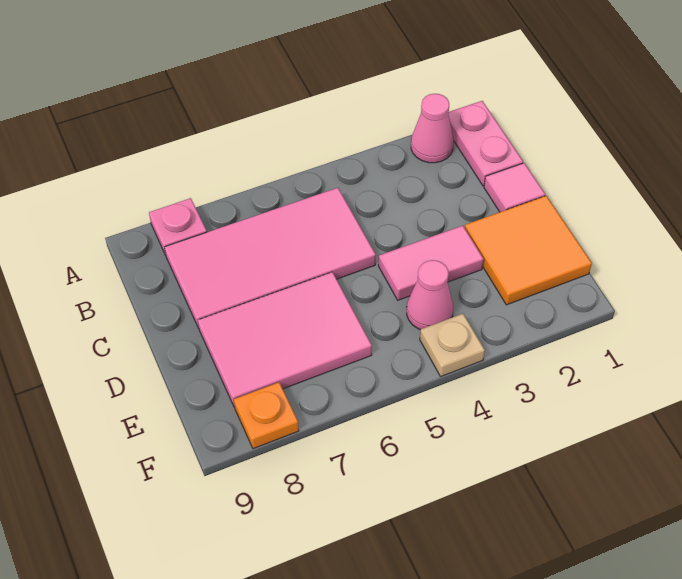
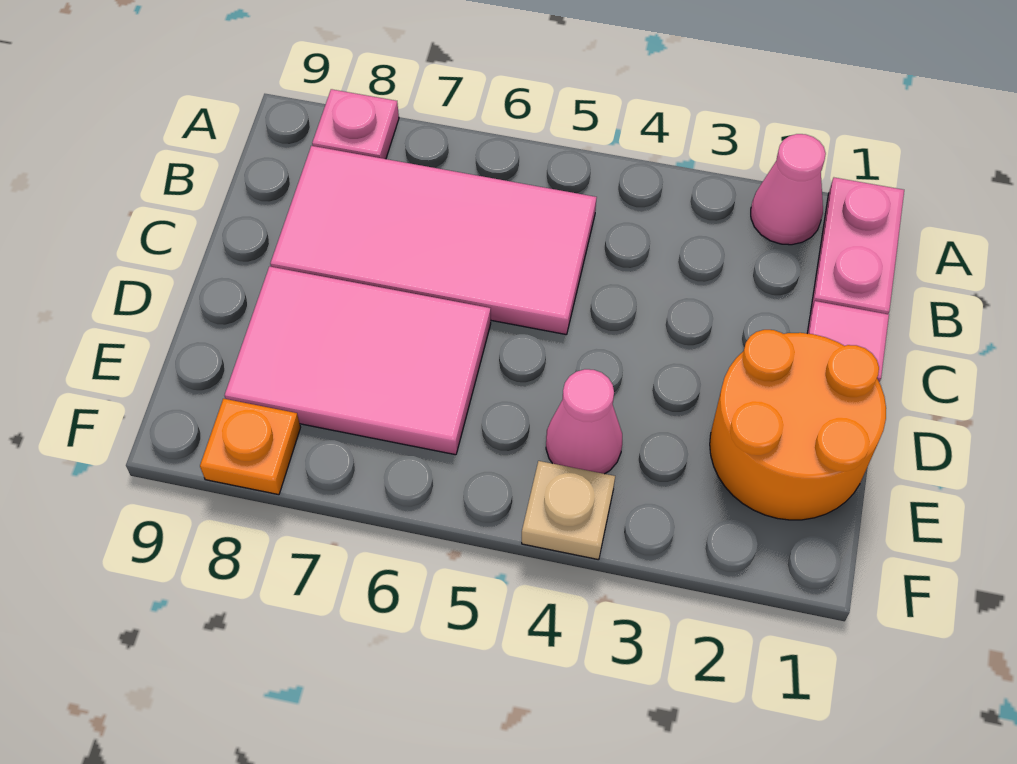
orange tile D1:E2 level 1 -> orange round brick D1:E2 level 1
pink tile D3:D4 level 1 -> none

